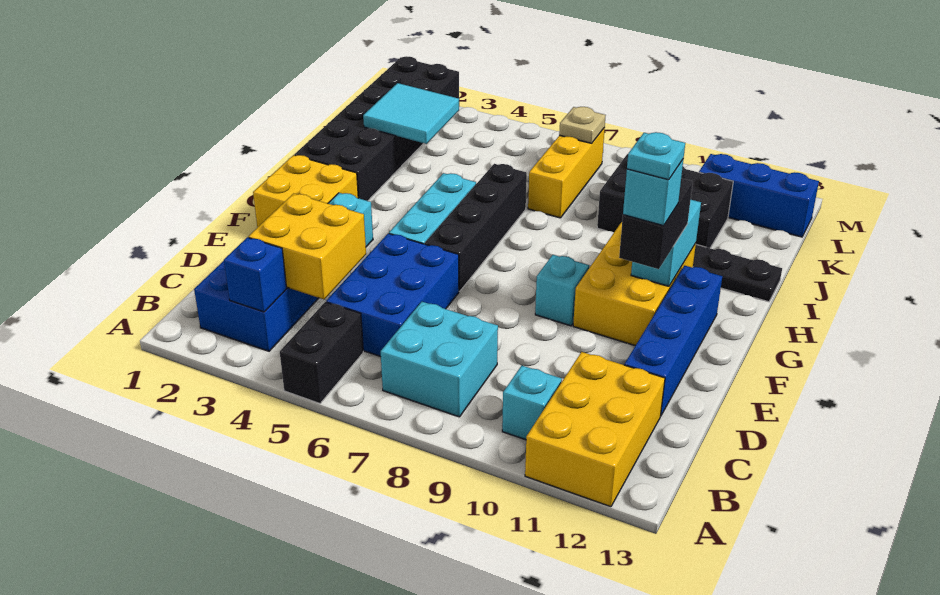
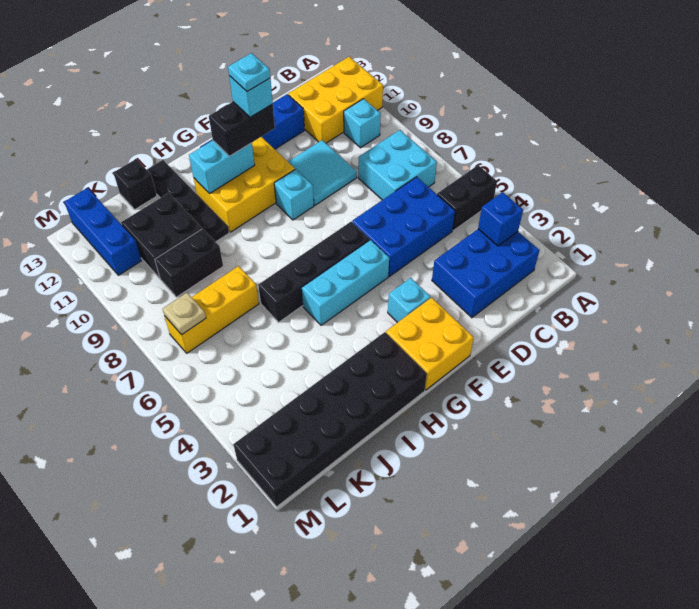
yellow brick C3:D4 level 2 -> none
cyan tile J2:K3 level 2 -> cyan tile D9:E10 level 1
none -> black brick J13 level 1

